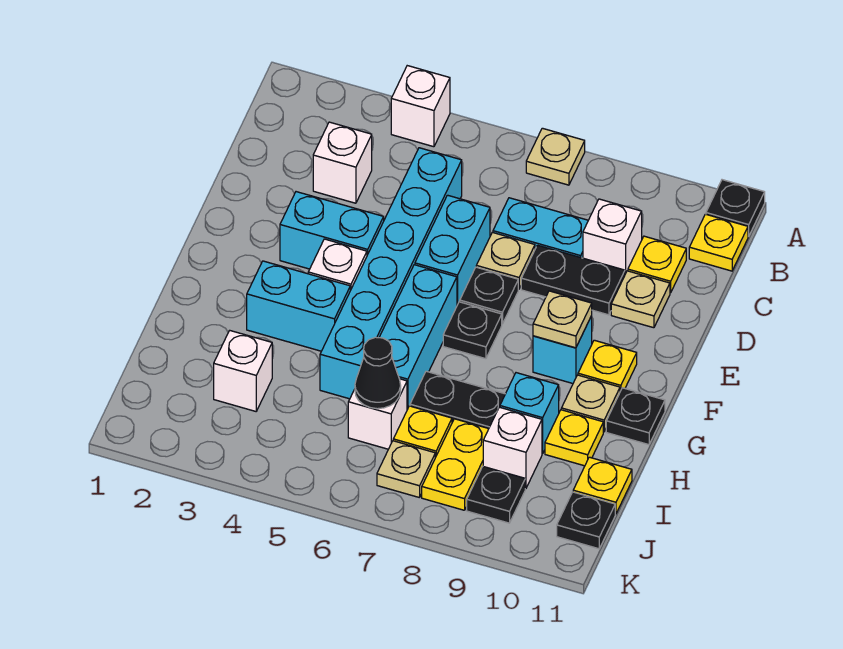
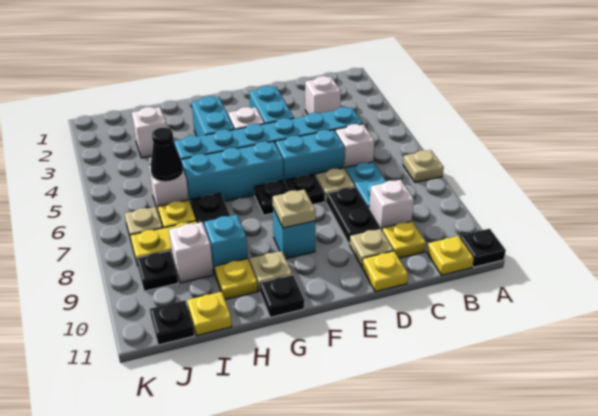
white brick A4 level 1 -> white brick C6 level 1
yellow plate F10 level 1 -> yellow plate D11 level 1

